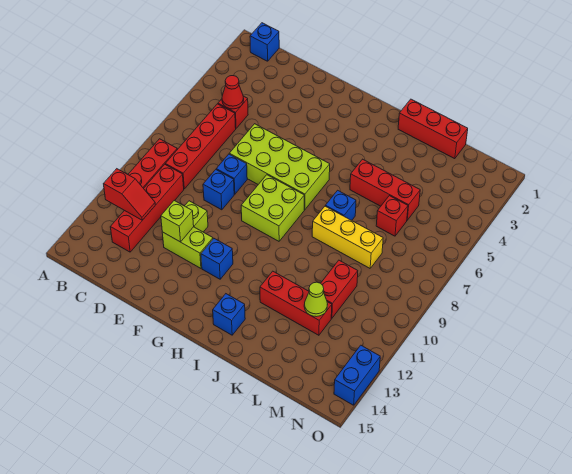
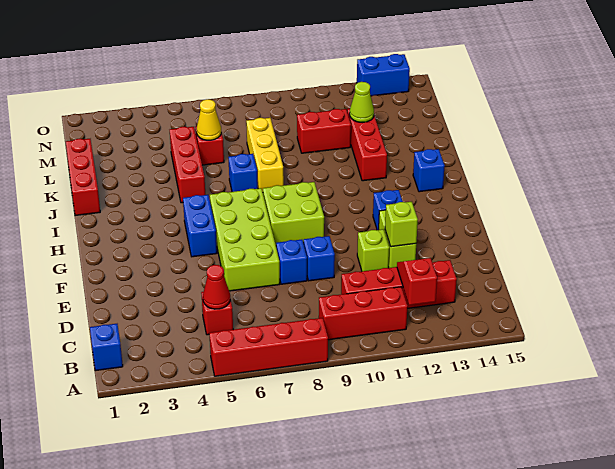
red brick C6:C9 level 1 -> red brick A5:A8 level 1
none -> blue brick G5:H5 level 1
none -> yellow cone L6 level 2

